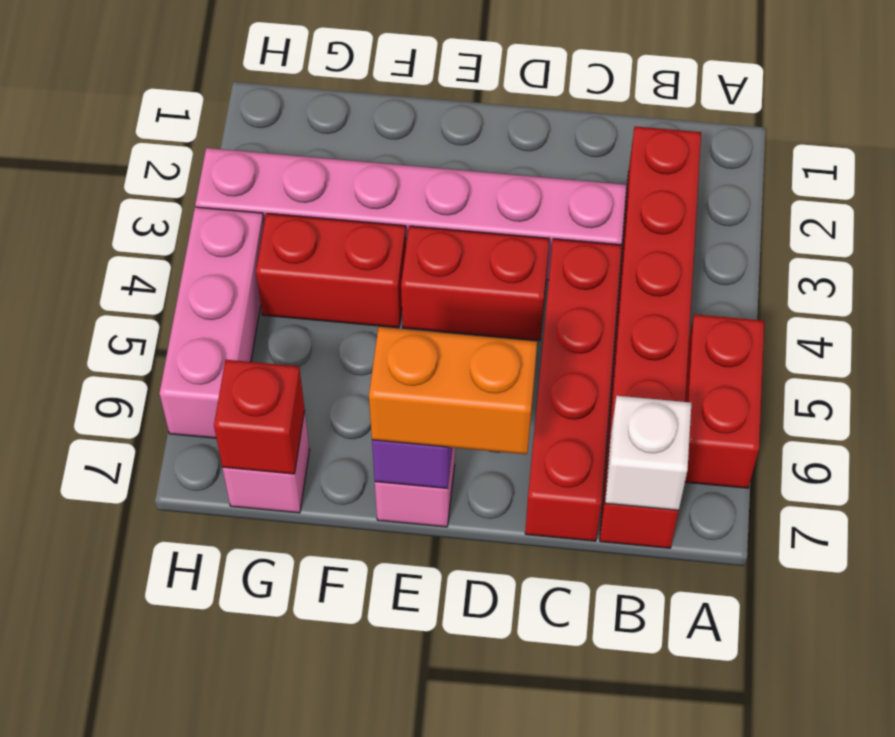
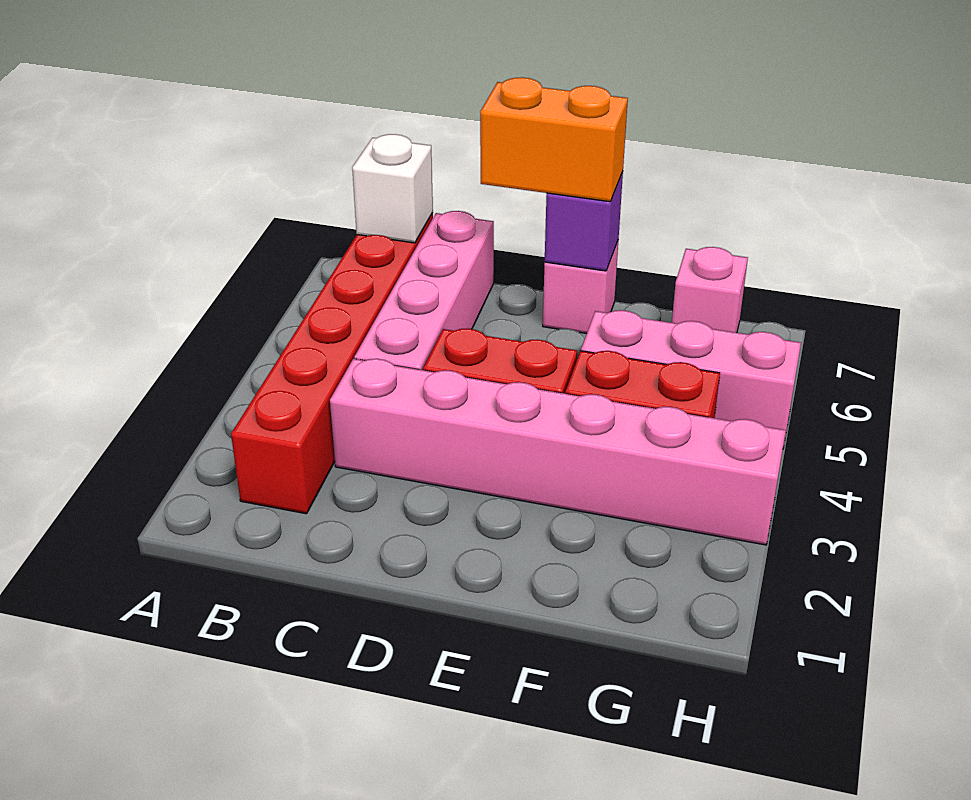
red brick A5:A6 level 1 -> none
red brick C4:C7 level 1 -> pink brick C4:C7 level 1
red brick G7 level 2 -> none
pink brick H4:H6 level 1 -> pink brick F5:H5 level 1

